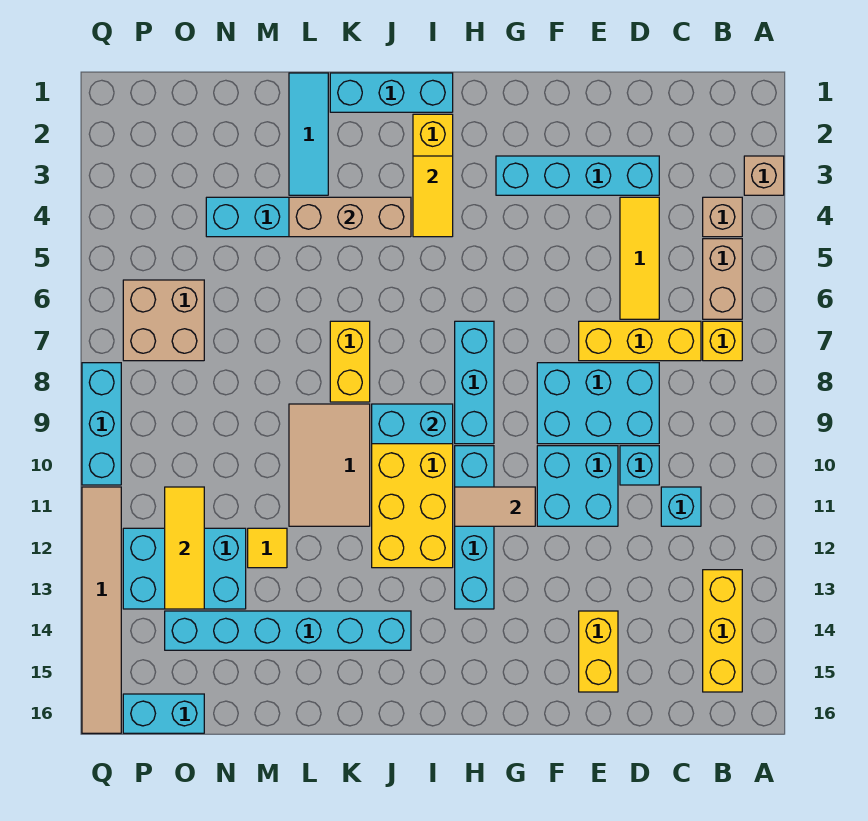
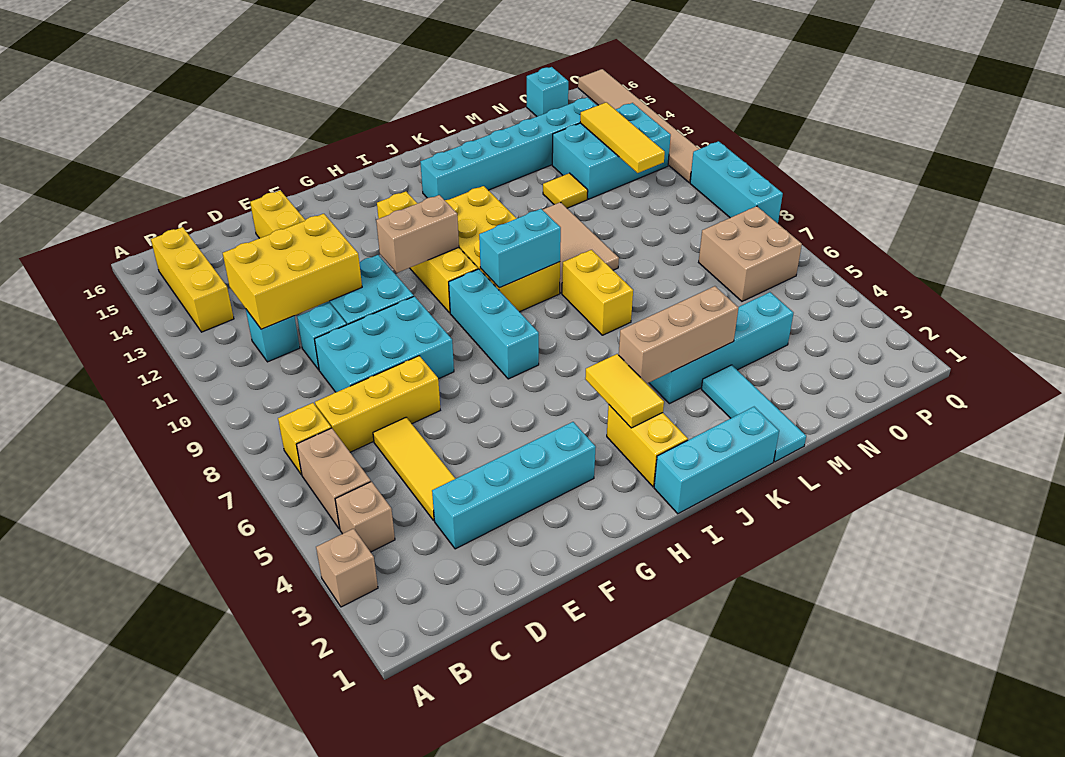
none -> yellow brick C11:E12 level 2
tan tile G11:H11 level 2 -> tan brick G11:H11 level 2
cyan brick H10:H13 level 1 -> yellow brick H10:H13 level 1
cyan brick O16:P16 level 1 -> cyan brick O16 level 1

